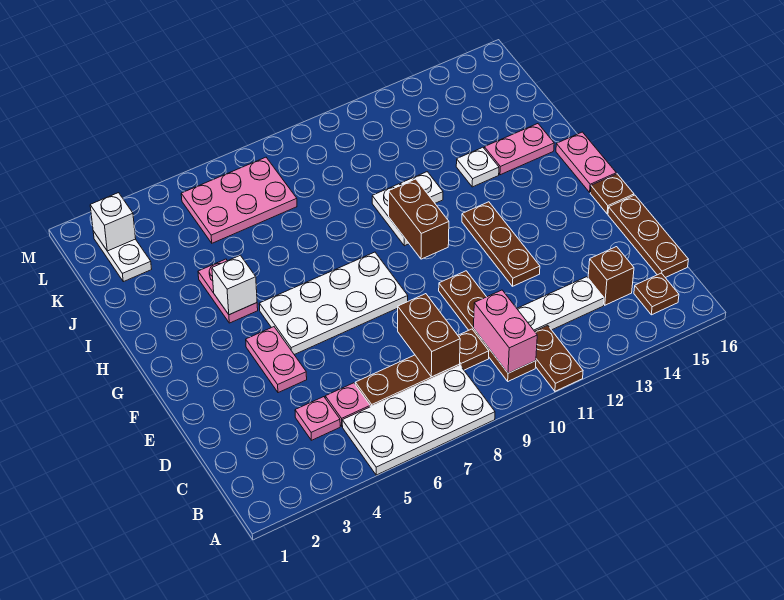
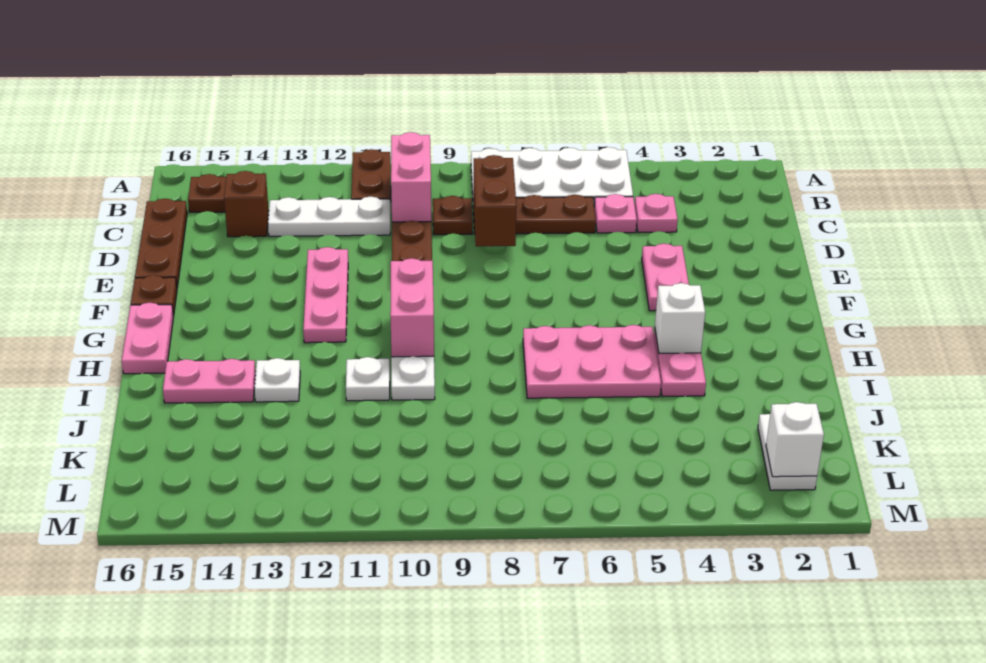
brown plate E12:G12 level 1 -> pink plate E12:G12 level 1
white plate F5:G8 level 1 -> none
brown brick G10:H10 level 2 -> pink brick G10:H10 level 2
pink plate K5:L7 level 1 -> pink plate H5:I7 level 1

